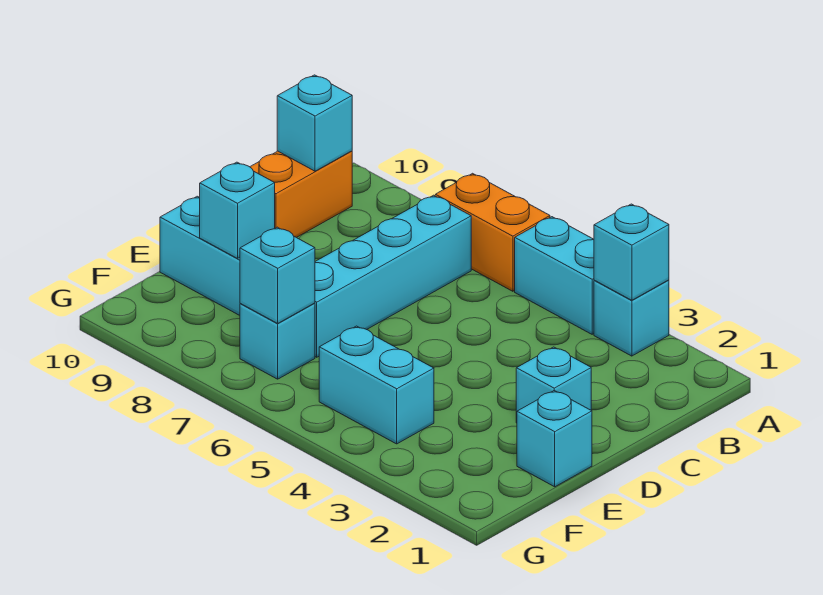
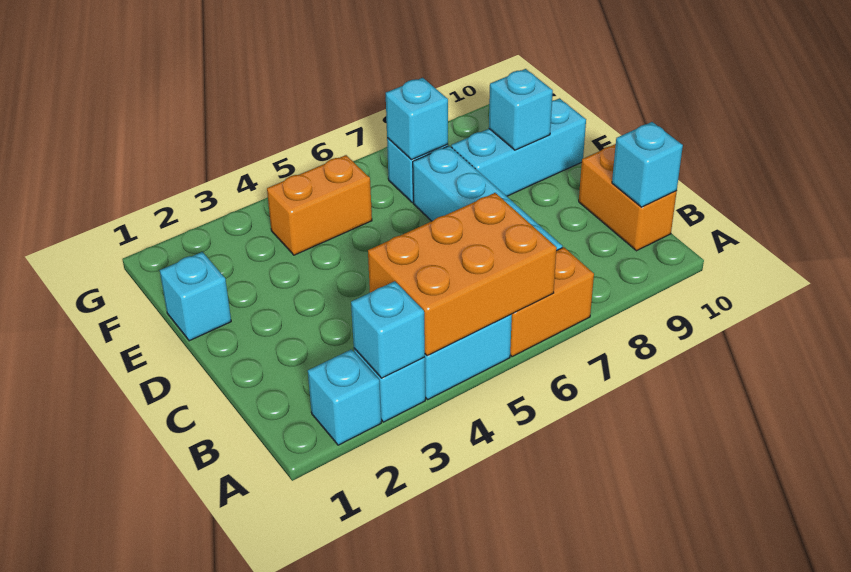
none -> orange brick A4:B6 level 2
cyan brick D2 level 1 -> cyan brick A2 level 1
cyan brick F4:F5 level 1 -> orange brick F4:F5 level 1

